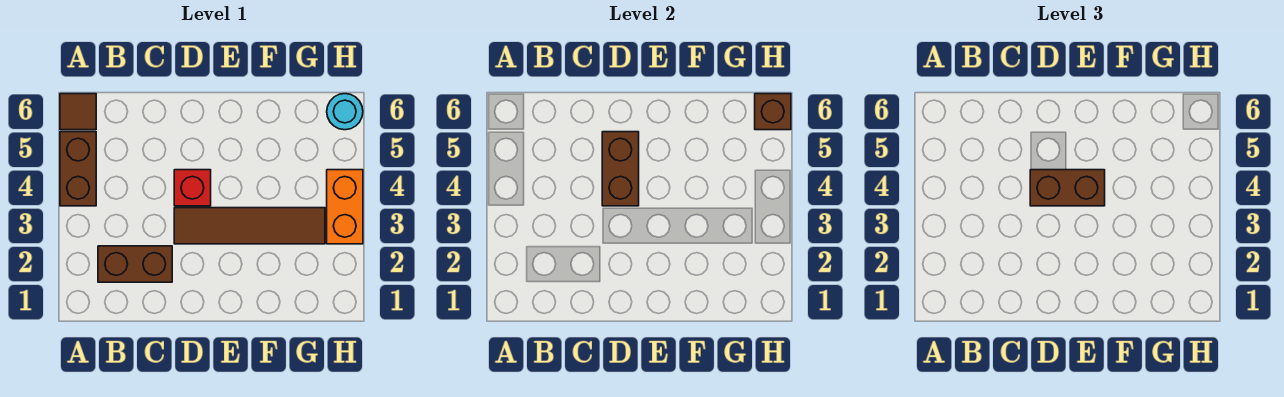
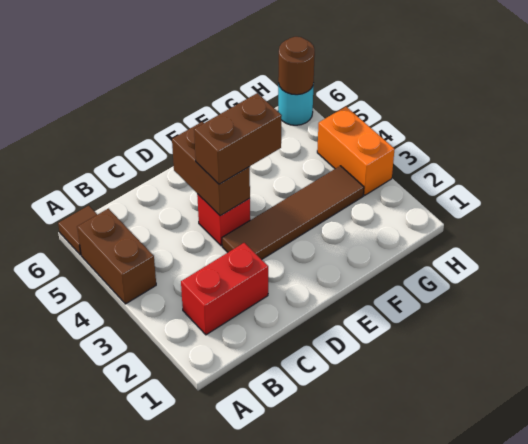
brown brick B2:C2 level 1 -> red brick B2:C2 level 1
brown brick H6 level 2 -> brown round brick H6 level 2

